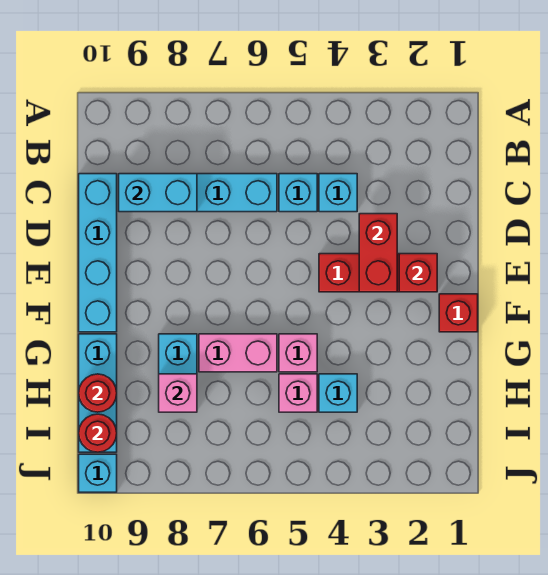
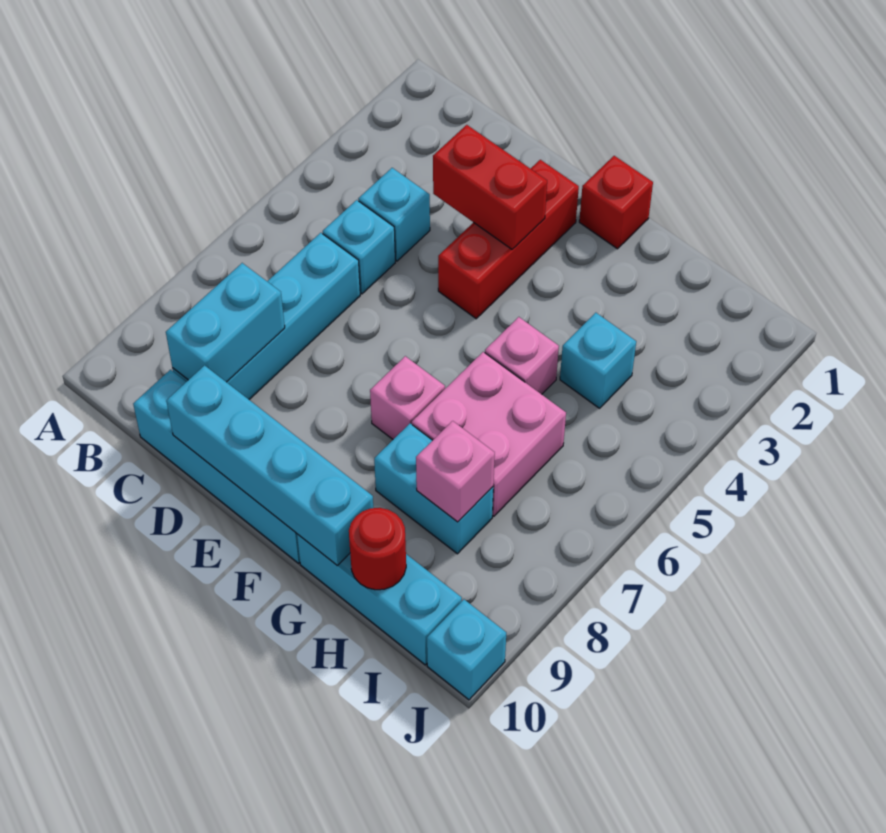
none -> cyan brick D10:G10 level 2
red brick E2 level 2 -> none
pink brick G6:G7 level 1 -> pink brick G6:H7 level 1
pink brick H5 level 1 -> pink brick F7 level 1
red round brick I10 level 2 -> none

